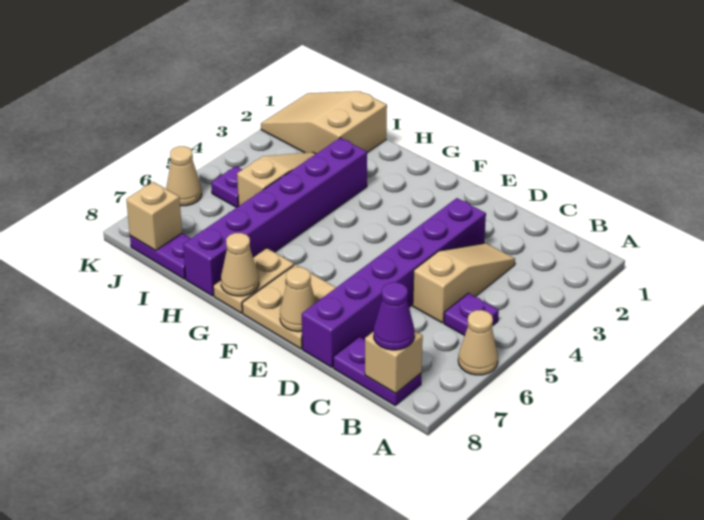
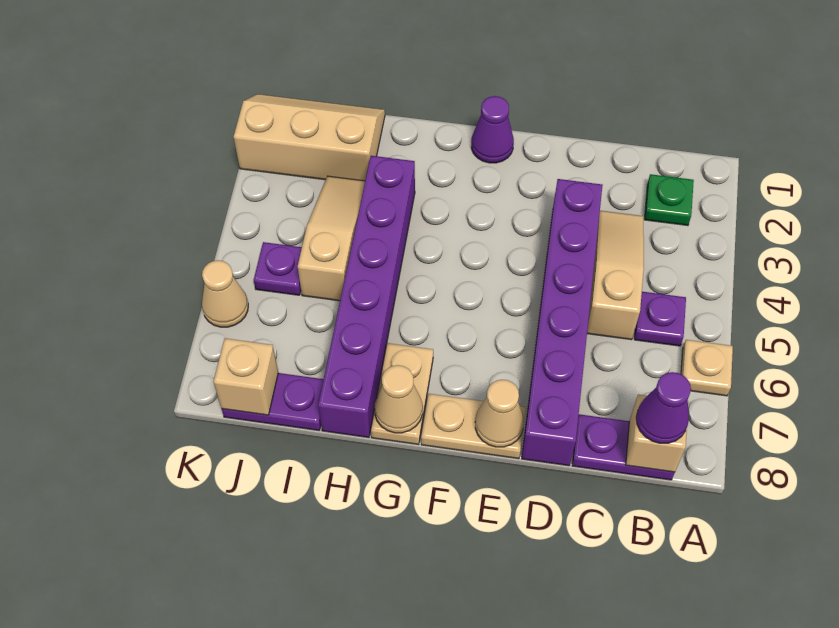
tan cone A6 level 1 -> tan plate A6 level 1
none -> green plate B2 level 1
tan plate E7:F8 level 1 -> tan plate E8:F8 level 1
none -> purple cone F1 level 1
tan slope I1:K2 level 1 top I -> tan slope I1:K2 level 1 top 2

